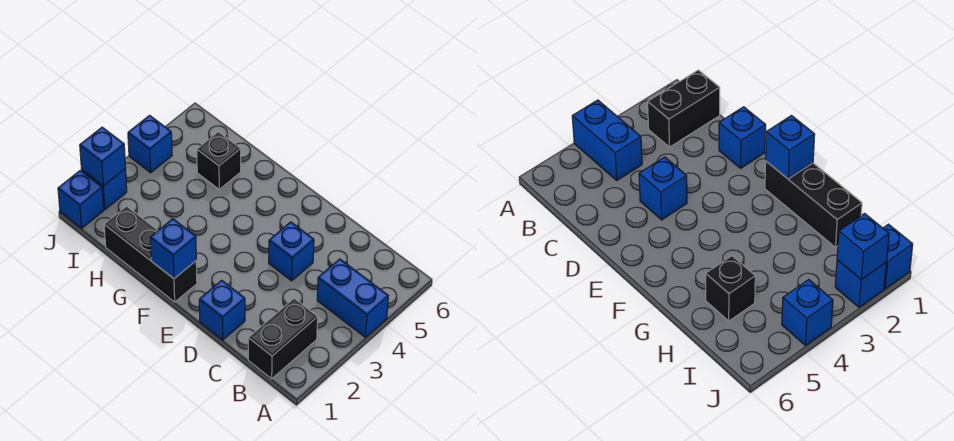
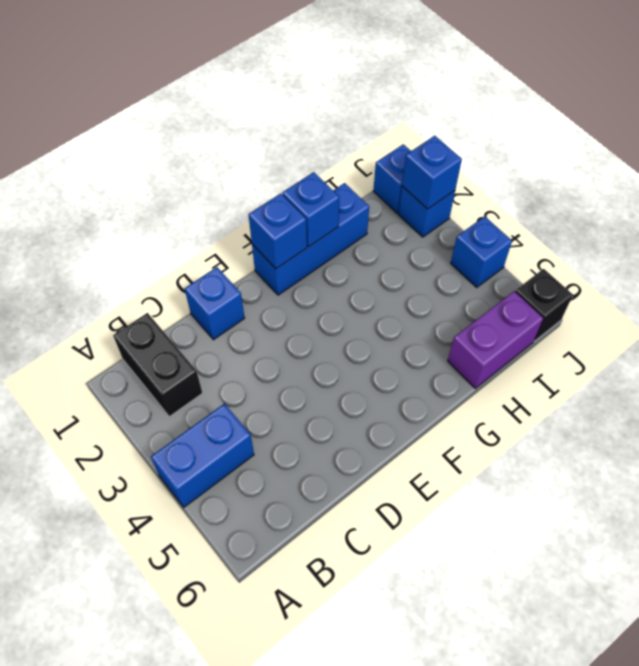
blue brick D4 level 1 -> blue brick G1 level 2
black brick F1:H1 level 1 -> blue brick F1:H1 level 1
black brick H5 level 1 -> black brick J6 level 1
none -> purple brick H6:I6 level 1

